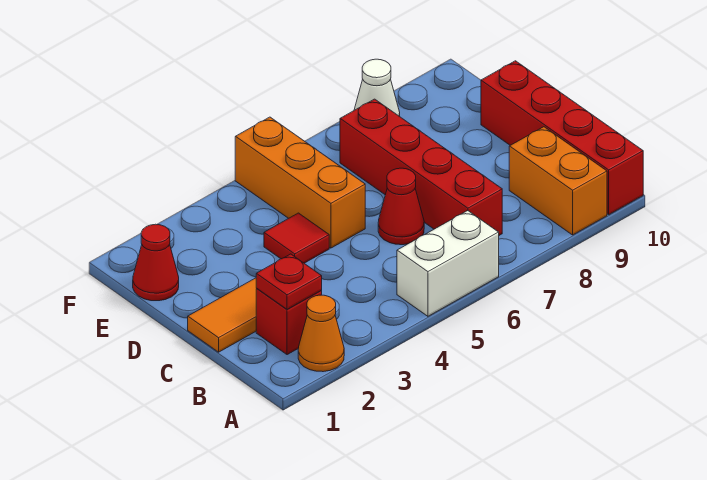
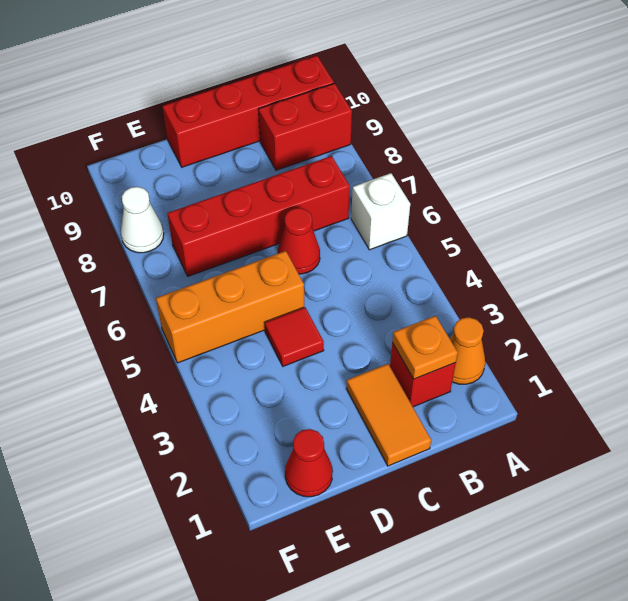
white brick A5:A6 level 1 -> white brick A6 level 1
orange brick A9:B9 level 1 -> red brick A9:B9 level 1
red plate B2 level 2 -> orange plate B2 level 2

